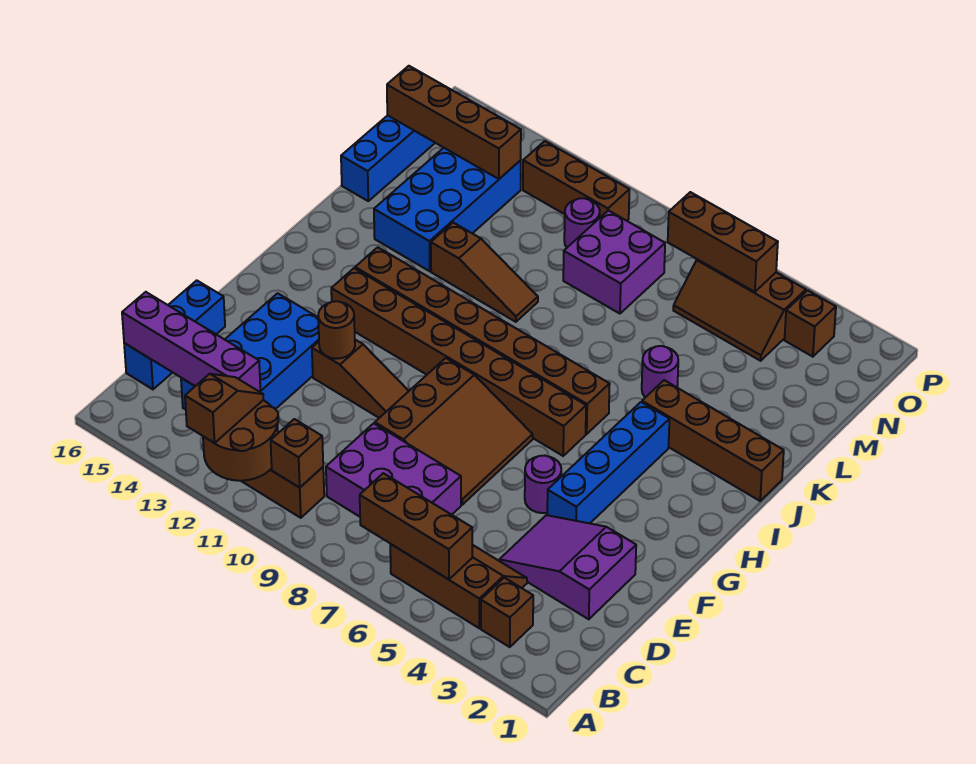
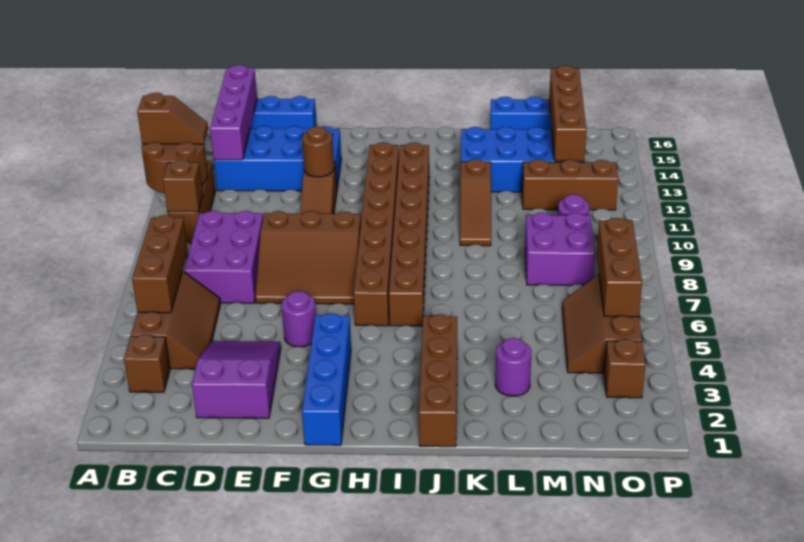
blue brick F4:I4 level 1 -> blue brick G1:G4 level 1
purple round brick K5 level 1 -> purple round brick L3 level 1
brown brick O10:O12 level 1 -> brown brick M12:O12 level 1

